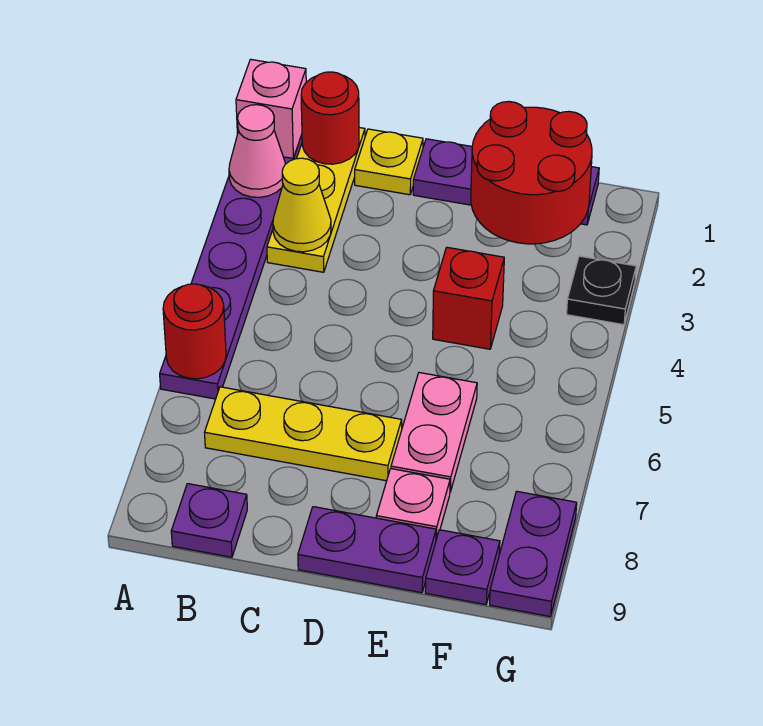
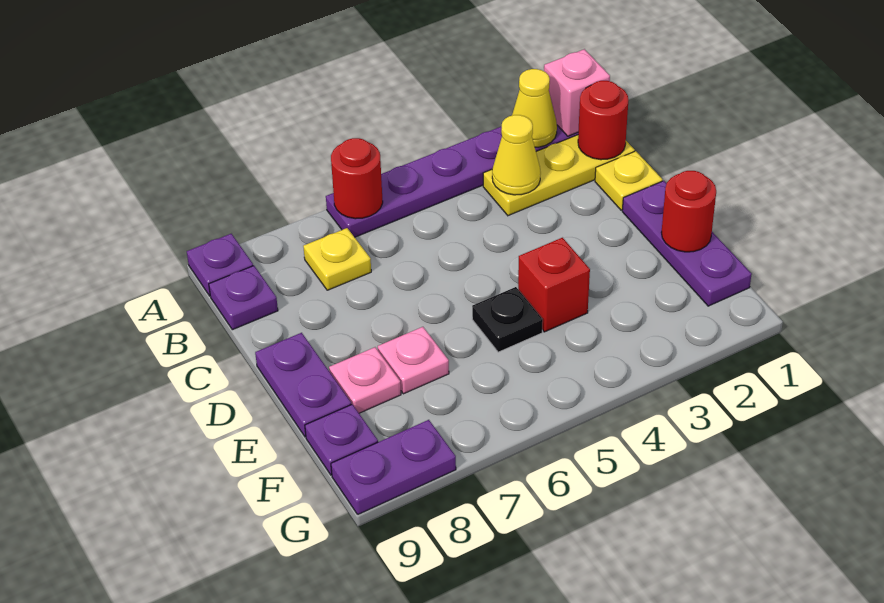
pink cone A2 level 2 -> yellow cone A2 level 2
none -> purple plate A9 level 1
yellow plate B7:D7 level 1 -> yellow plate B7 level 1
red round brick E1:F2 level 2 -> red round brick E1 level 2
pink plate E6:E7 level 1 -> pink plate E7 level 1
black plate G3 level 1 -> black plate E5 level 1

